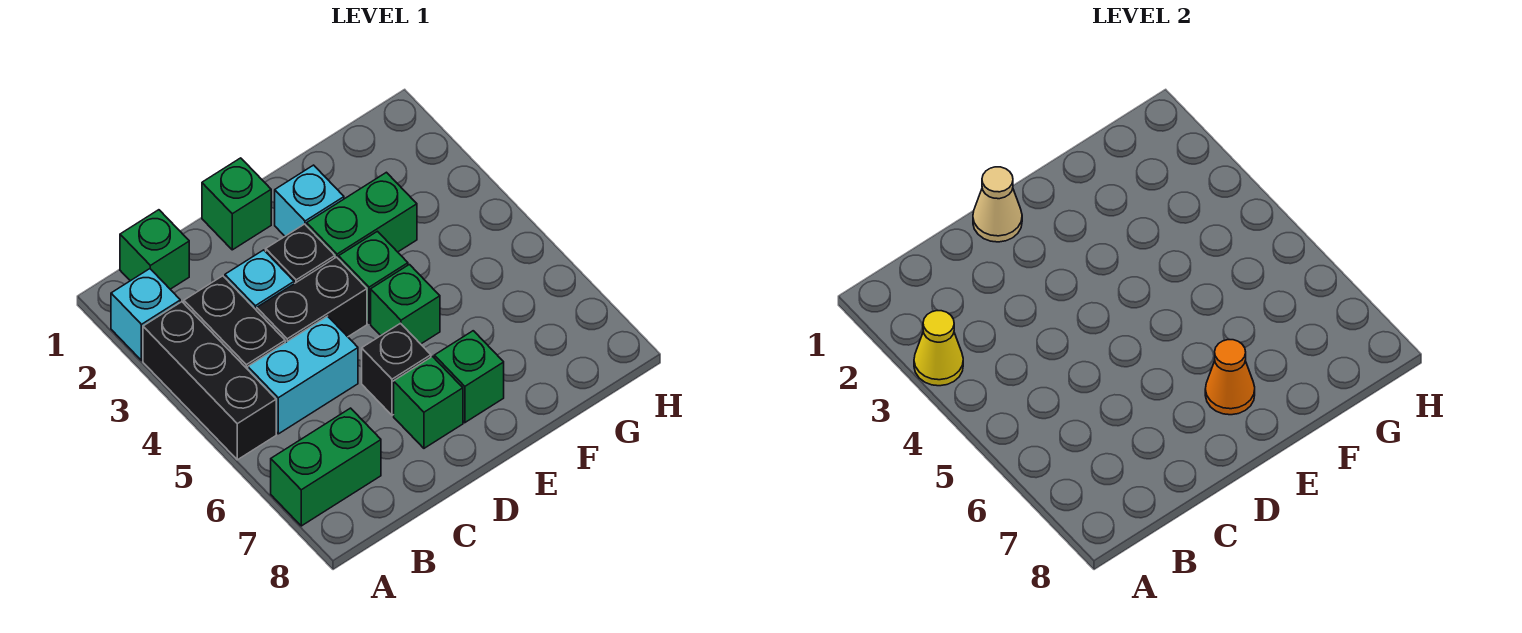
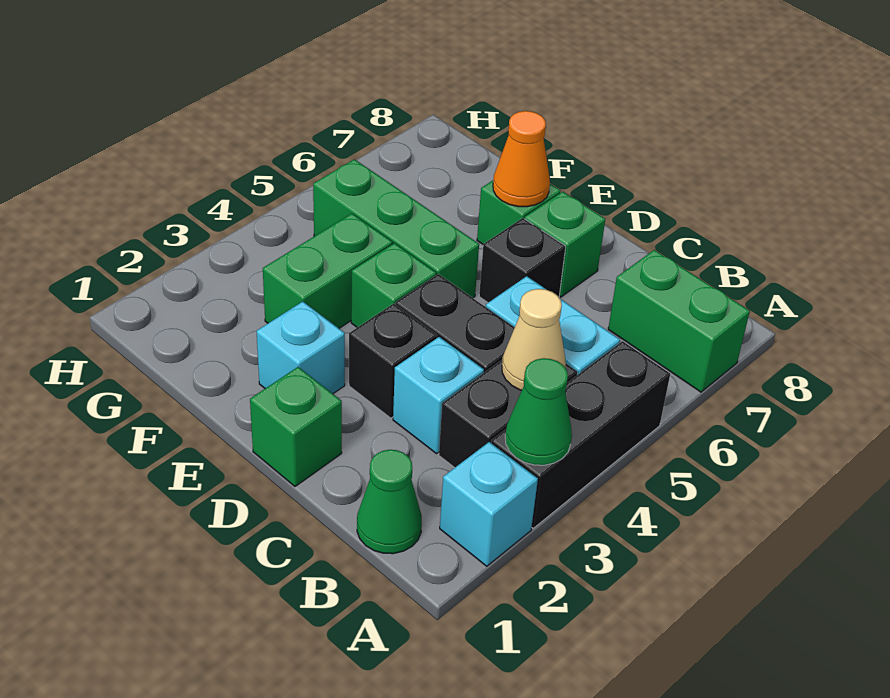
yellow cone A3 level 2 -> green cone A3 level 2
green brick B1 level 1 -> green cone B1 level 1
tan cone D1 level 2 -> tan cone B4 level 2
green brick E3:F3 level 1 -> green brick F3:F4 level 1
green brick E5 level 1 -> green brick E5:G5 level 1

